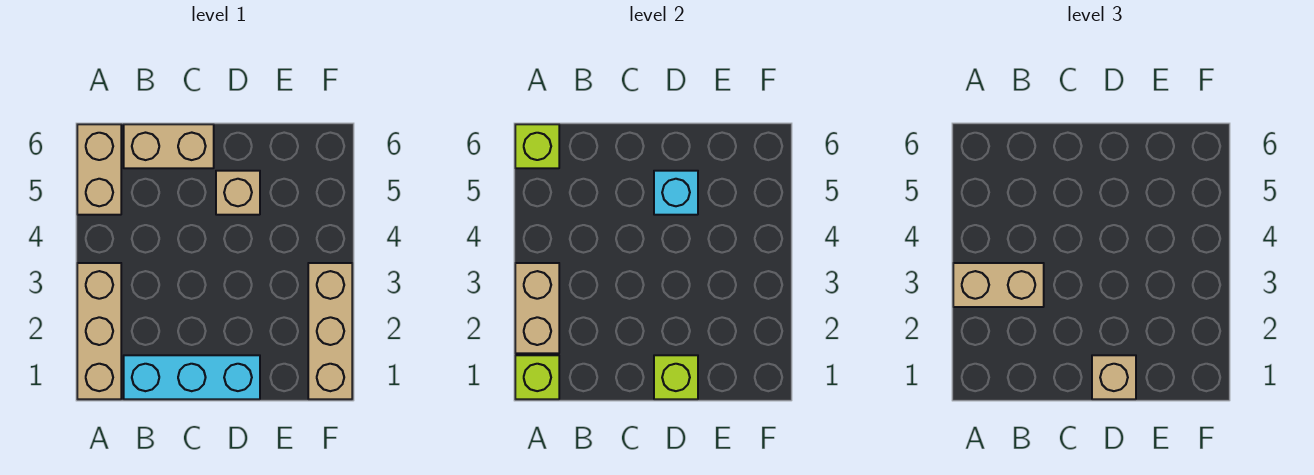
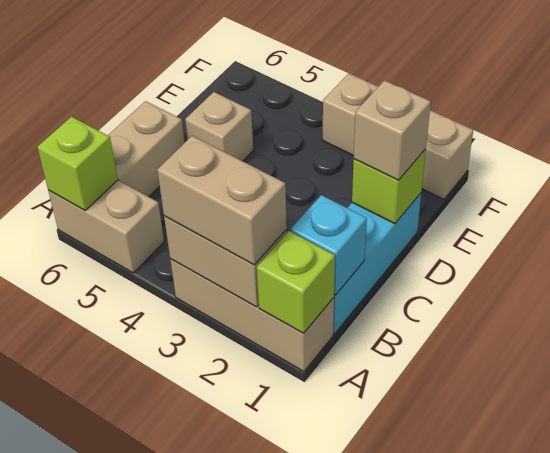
tan brick A3:B3 level 3 -> tan brick A2:A3 level 3
cyan brick D5 level 2 -> cyan brick B1 level 2

